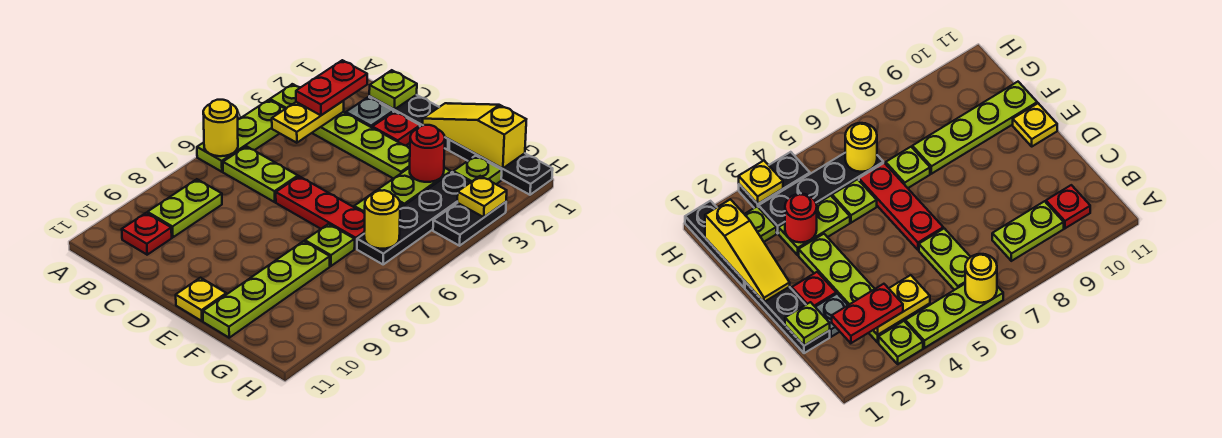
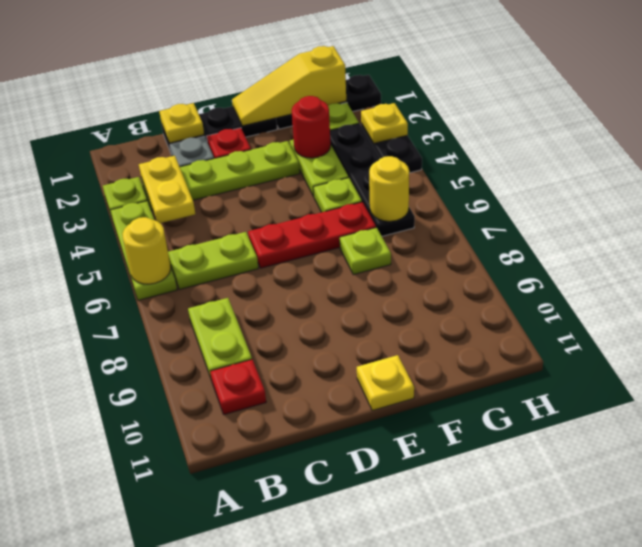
red plate B2:B3 level 3 -> none
lime plate C1 level 2 -> yellow plate C1 level 2
lime plate F8:F11 level 1 -> none

